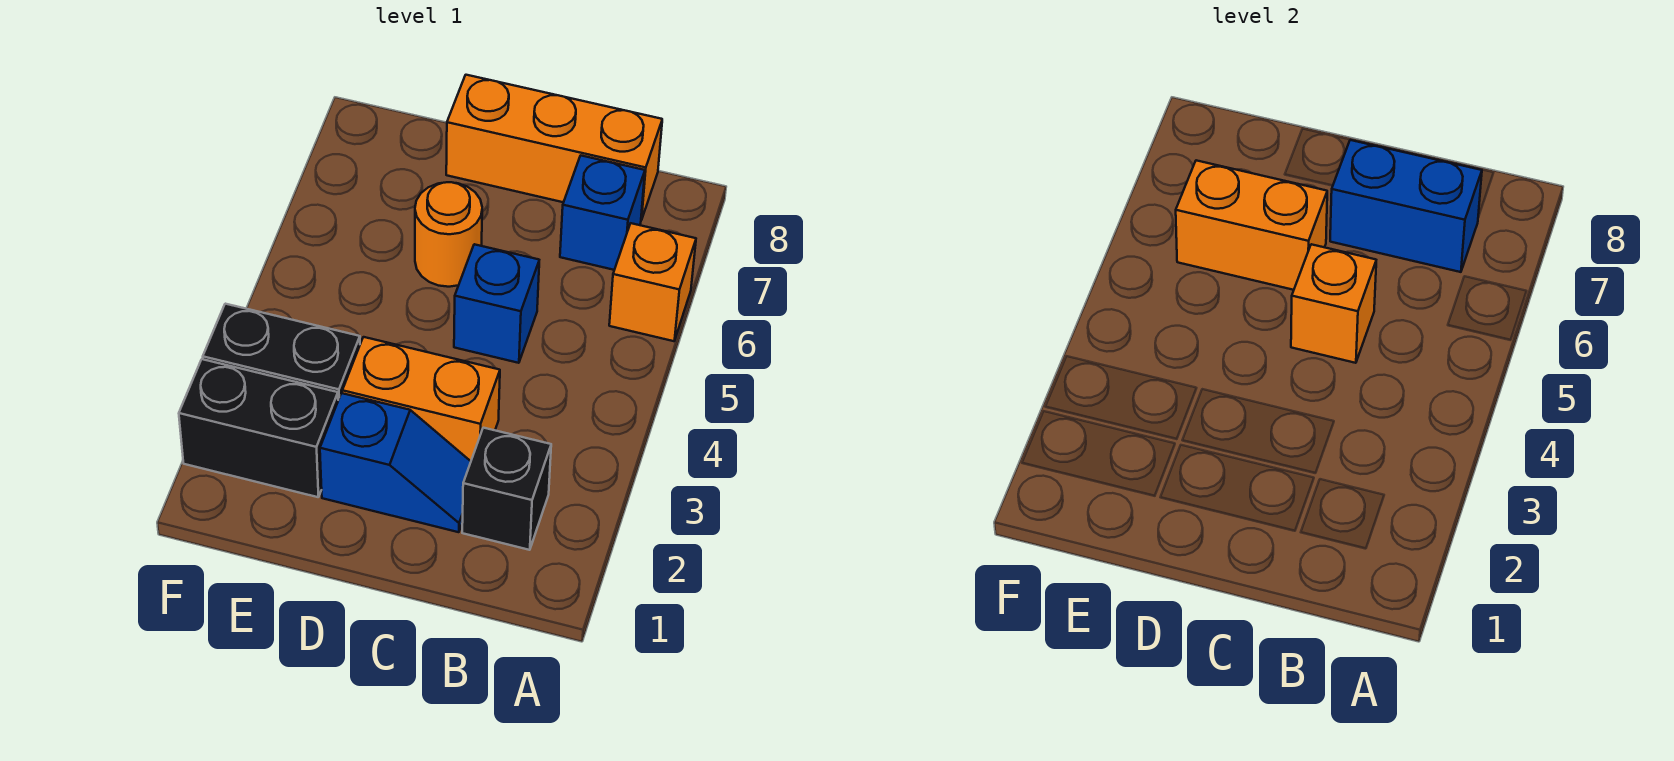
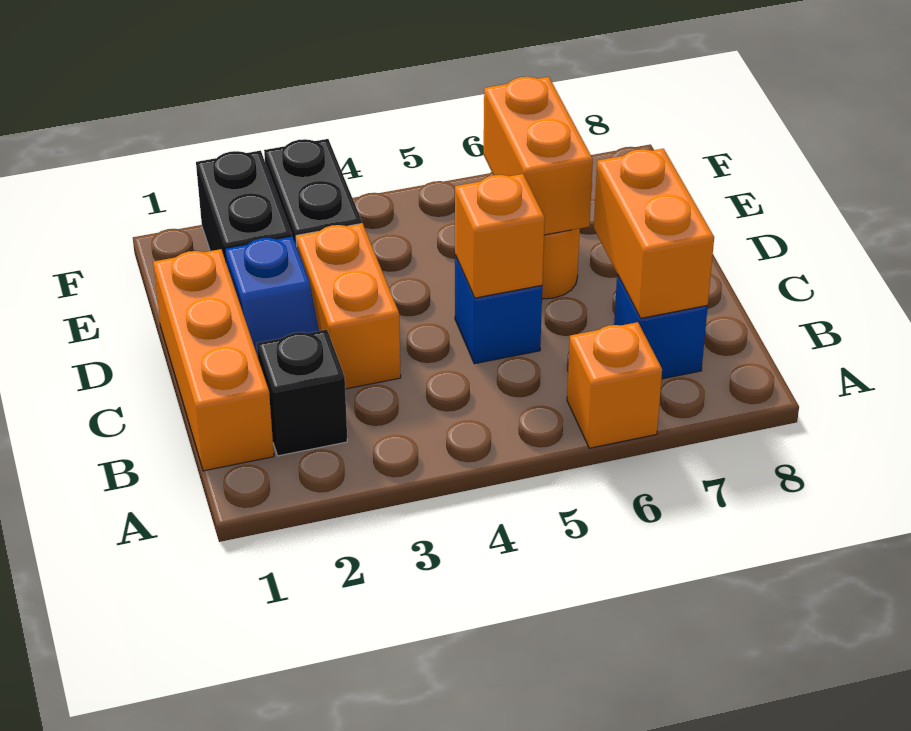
blue brick B7:C7 level 2 -> orange brick B7:C7 level 2
orange brick B8:D8 level 1 -> orange brick B1:D1 level 1

